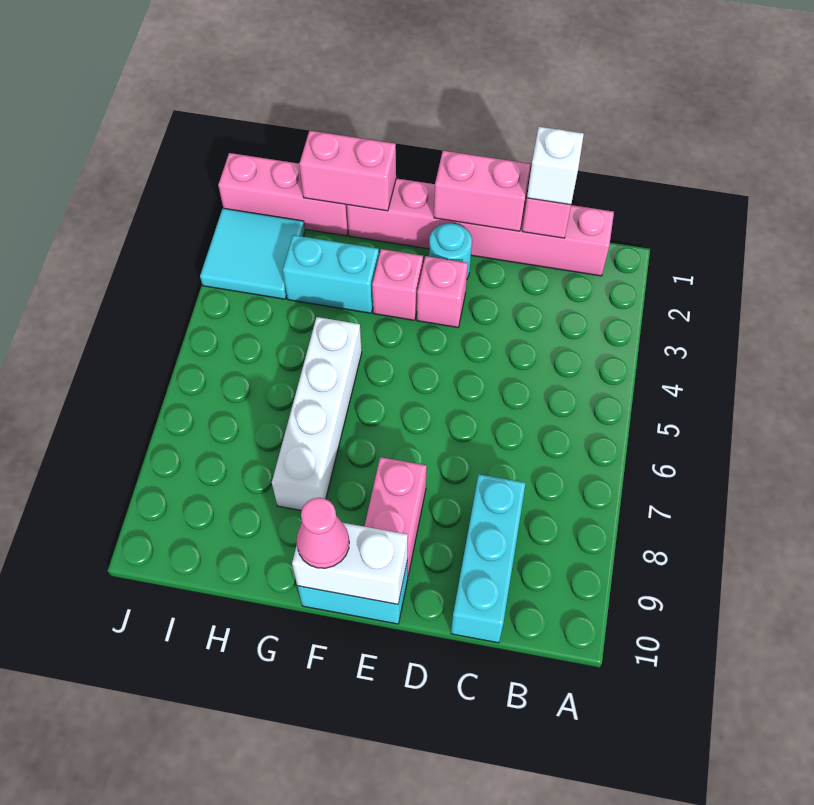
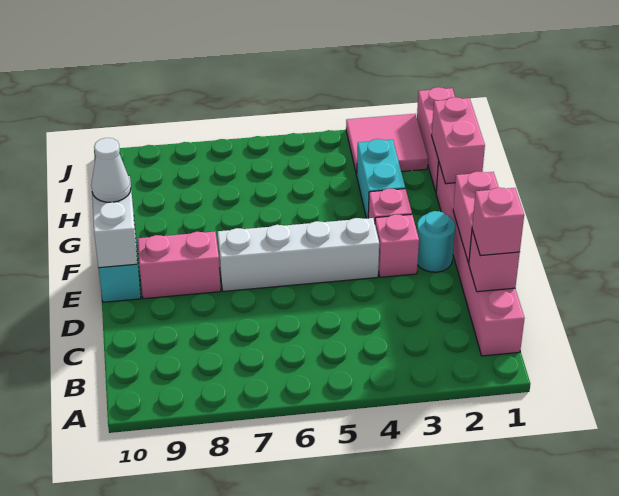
white brick C1 level 3 -> pink brick C1 level 3
cyan brick C8:C10 level 1 -> none
pink cone F10 level 3 -> white cone F10 level 3
white brick G5:G8 level 1 -> white brick E4:E7 level 1
cyan tile I2:J3 level 1 -> pink tile I2:J3 level 1

